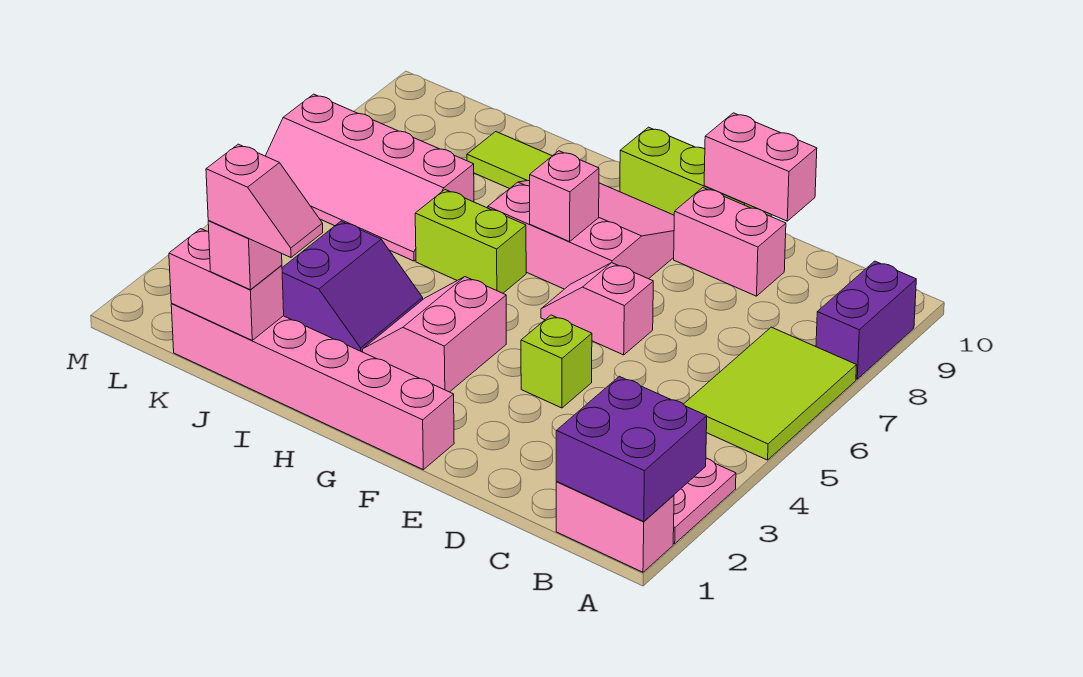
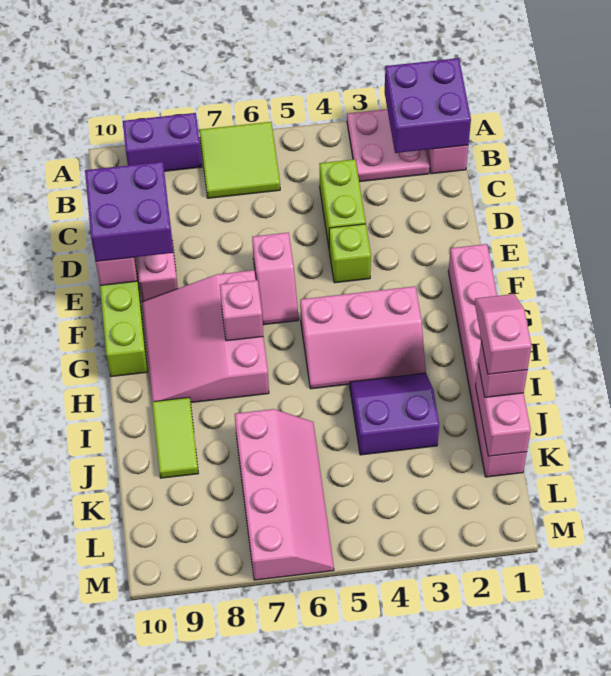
lime tile A5:B7 level 1 -> lime tile A6:B7 level 1
none -> purple brick D9:E10 level 3
pink slope G3:H4 level 1 top G -> pink slope G3:H5 level 1 top G
lime brick H6:I6 level 1 -> lime brick C4:D4 level 1

